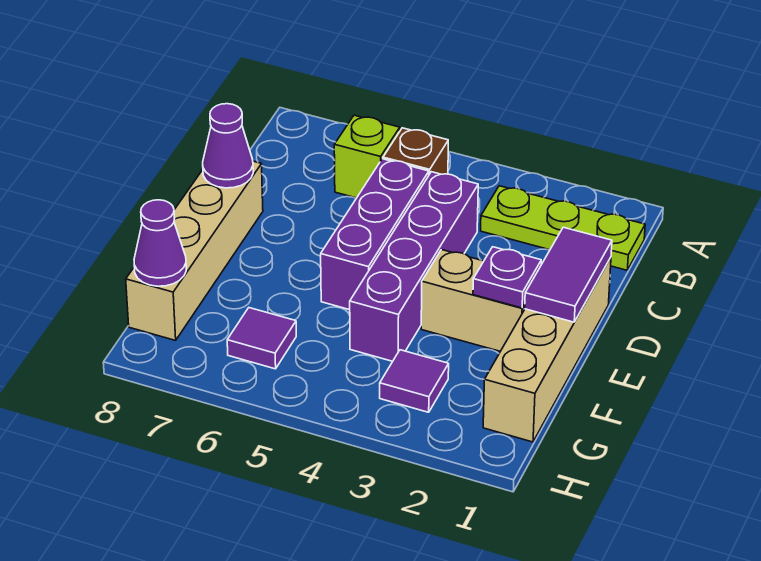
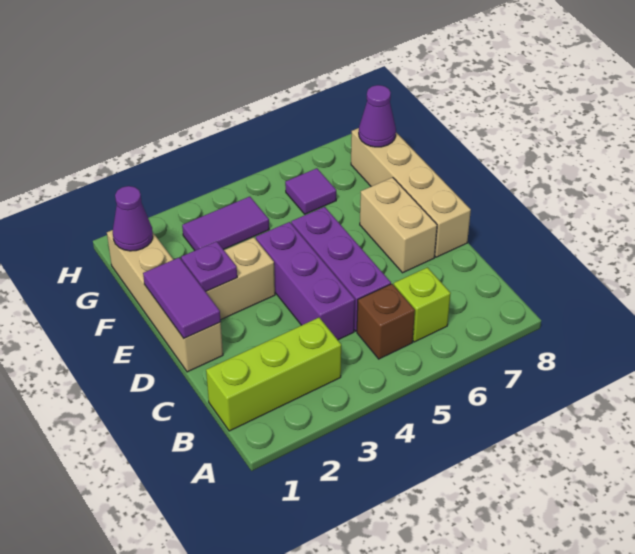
lime plate B1:B3 level 1 -> lime brick B1:B3 level 1
purple brick C4:F4 level 1 -> purple brick C4:E4 level 1
none -> tan brick D7:E7 level 1
purple cone D8 level 2 -> purple cone G1 level 2
purple tile G3 level 1 -> purple tile G3:G4 level 1

